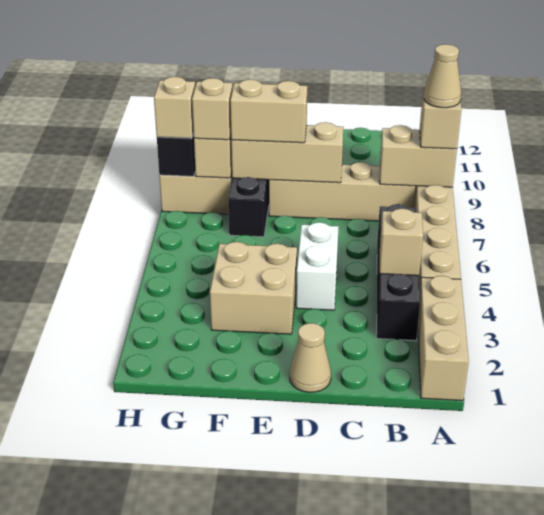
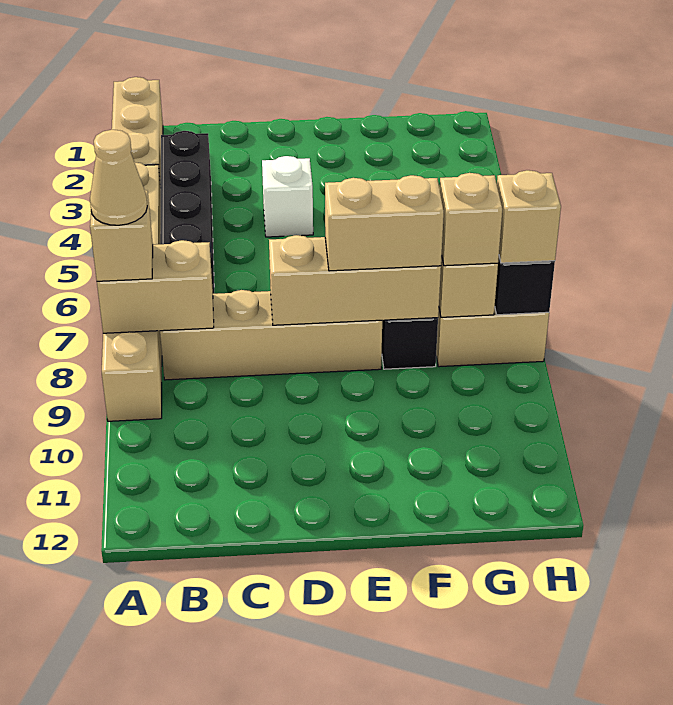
tan brick B4 level 2 -> none
tan cone D1 level 1 -> none
white brick D4:D5 level 1 -> white brick D4 level 1
tan brick E3:F4 level 1 -> none

